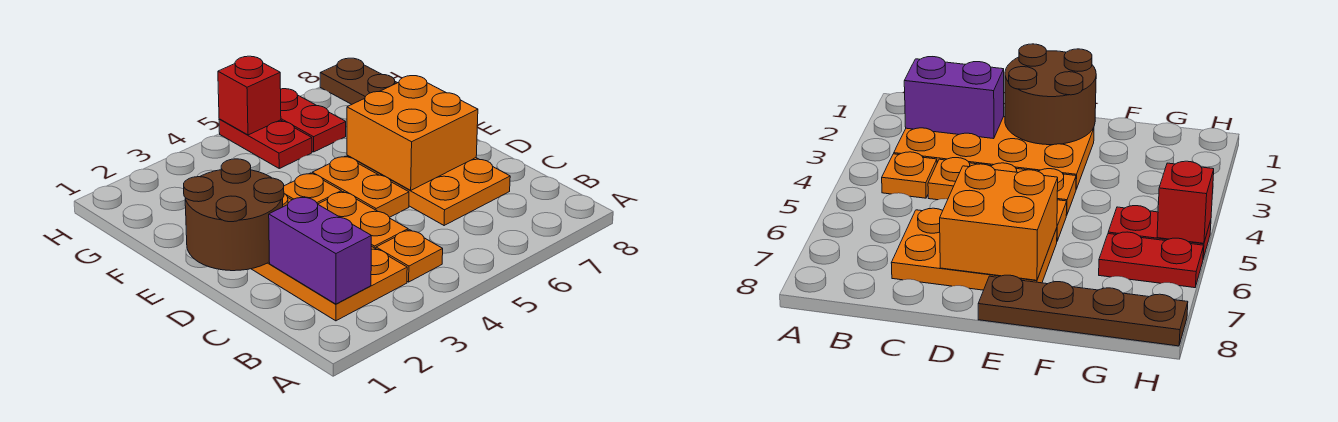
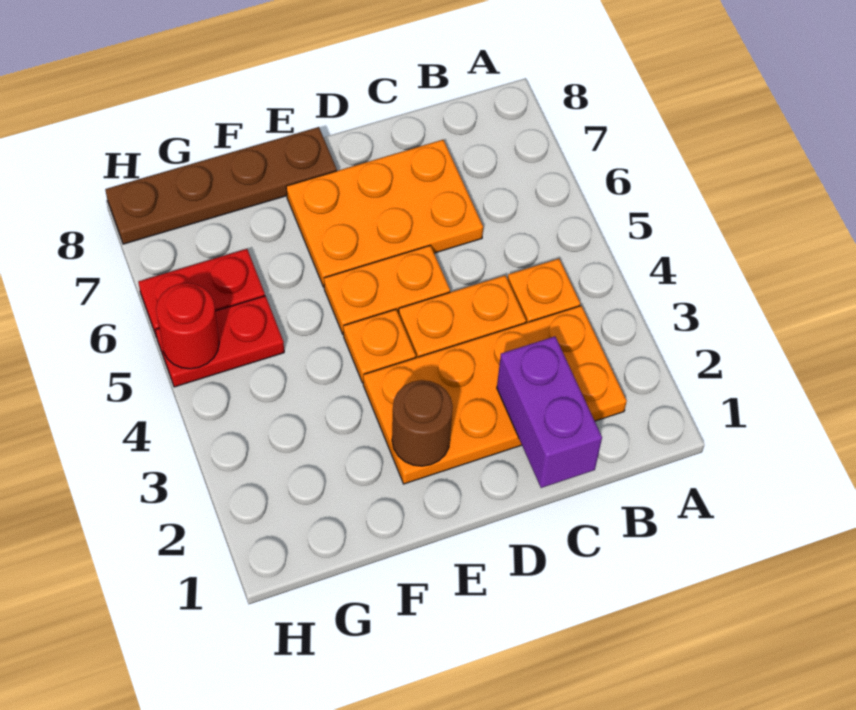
purple brick B2:C2 level 2 -> purple brick C1:C2 level 2
brown round brick D1:E2 level 2 -> brown round brick E2 level 2
orange brick D6:E7 level 2 -> none
red brick H5 level 2 -> red round brick H5 level 2

